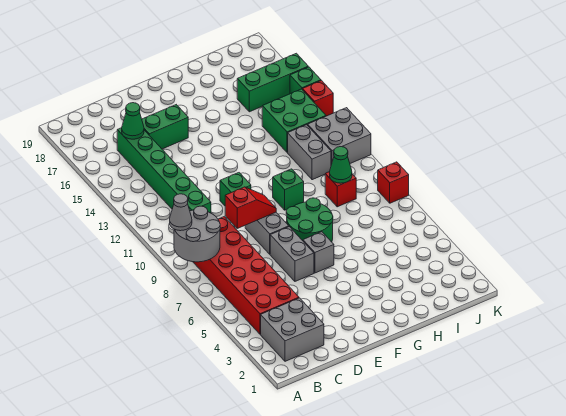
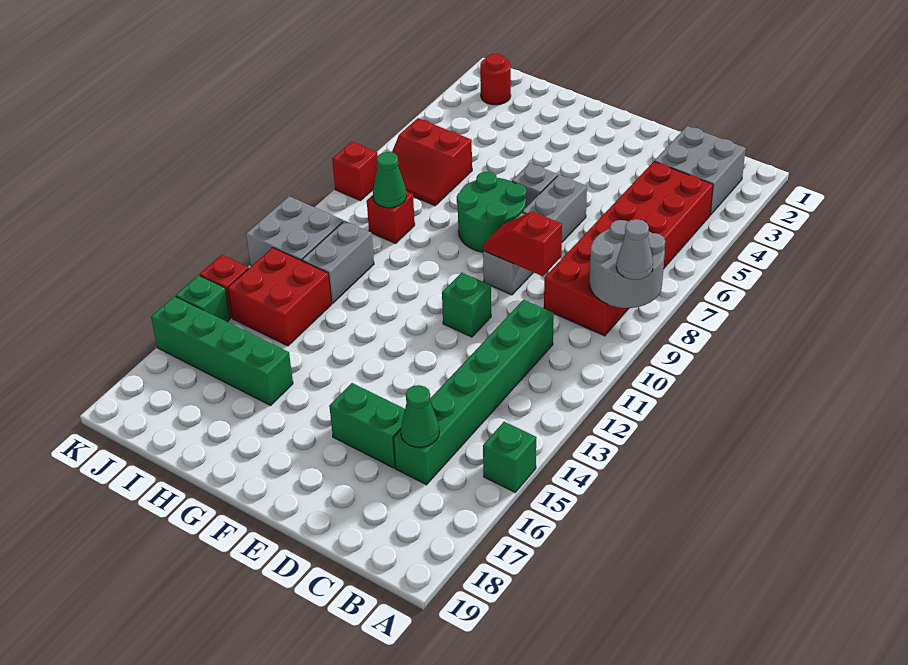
green brick G10 level 1 -> green brick A15 level 1
none -> red slope I6:J7 level 1 top 6
green brick I13:J14 level 1 -> red brick I13:J14 level 1
green brick I16:K16 level 1 -> green brick H16:K16 level 1
none -> red round brick J2 level 1

